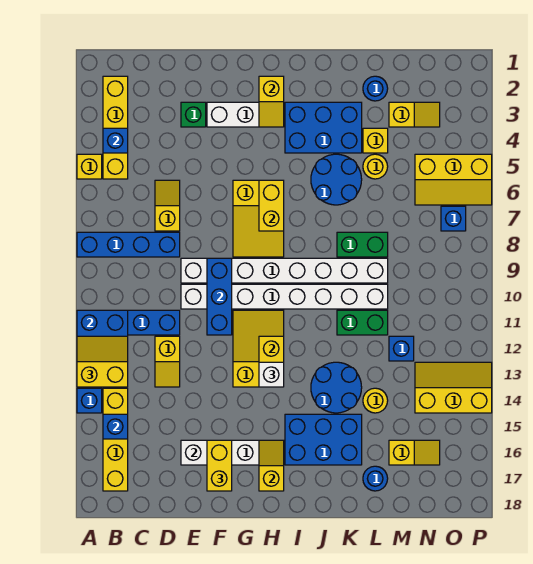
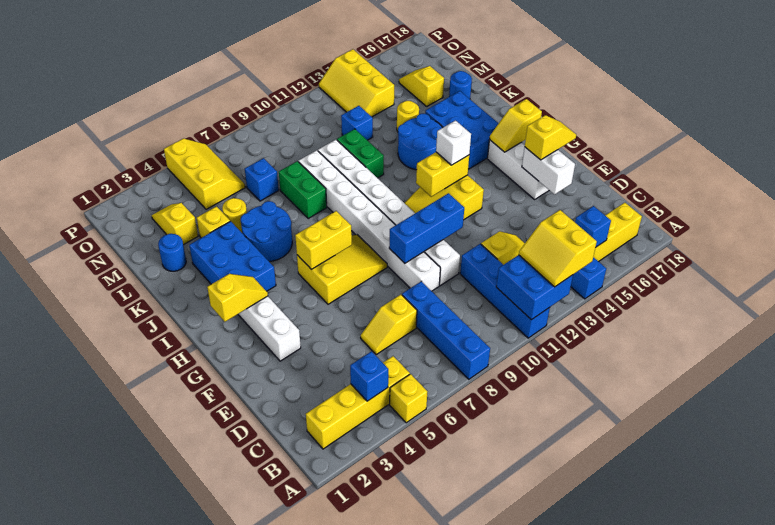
green brick E3 level 1 -> none
yellow brick F16:F17 level 3 -> yellow slope F16:F17 level 3 top 16
blue brick O7 level 1 -> blue brick M7 level 1

